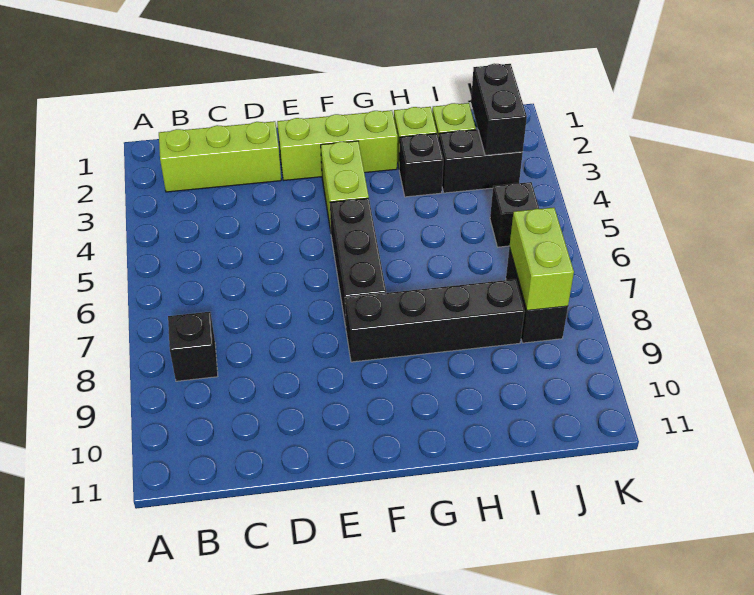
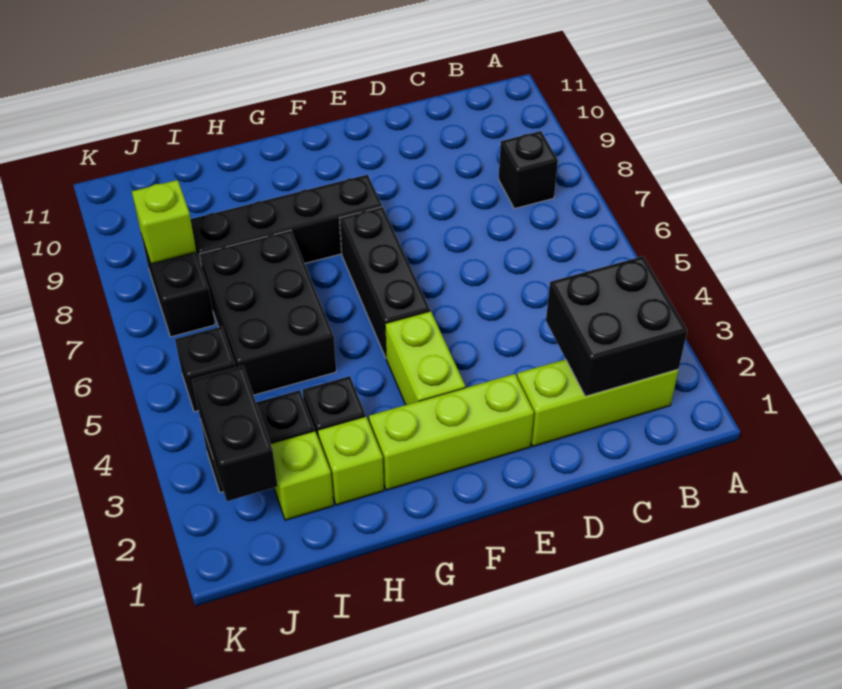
none -> black brick B2:C3 level 2
none -> black brick H5:I7 level 1
lime brick J7:J8 level 2 -> lime brick J8 level 2

